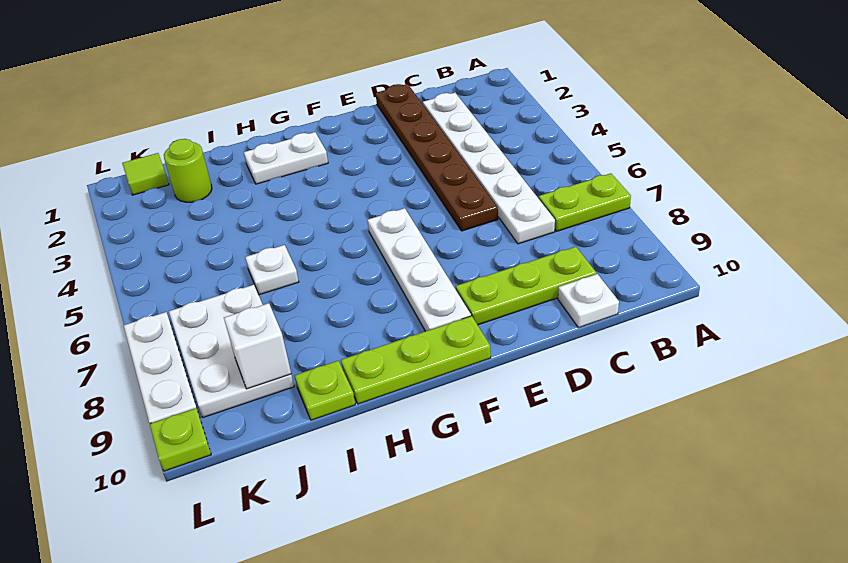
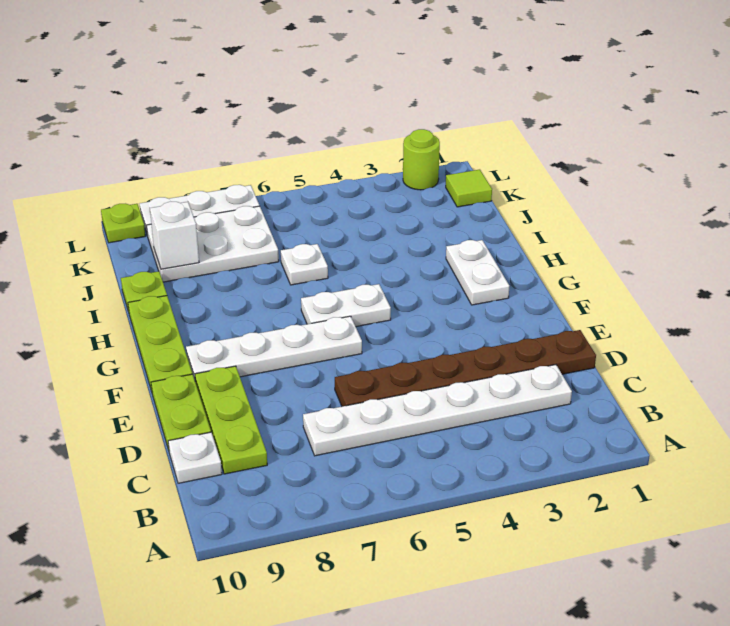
lime plate A7:B7 level 1 -> lime plate D10:E10 level 1
none -> white plate G5:G6 level 1
lime round brick J2 level 1 -> lime round brick L2 level 1

